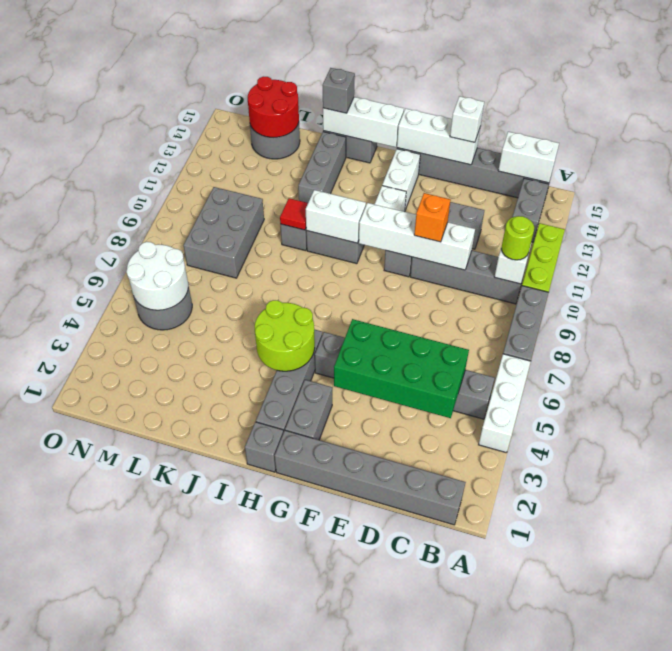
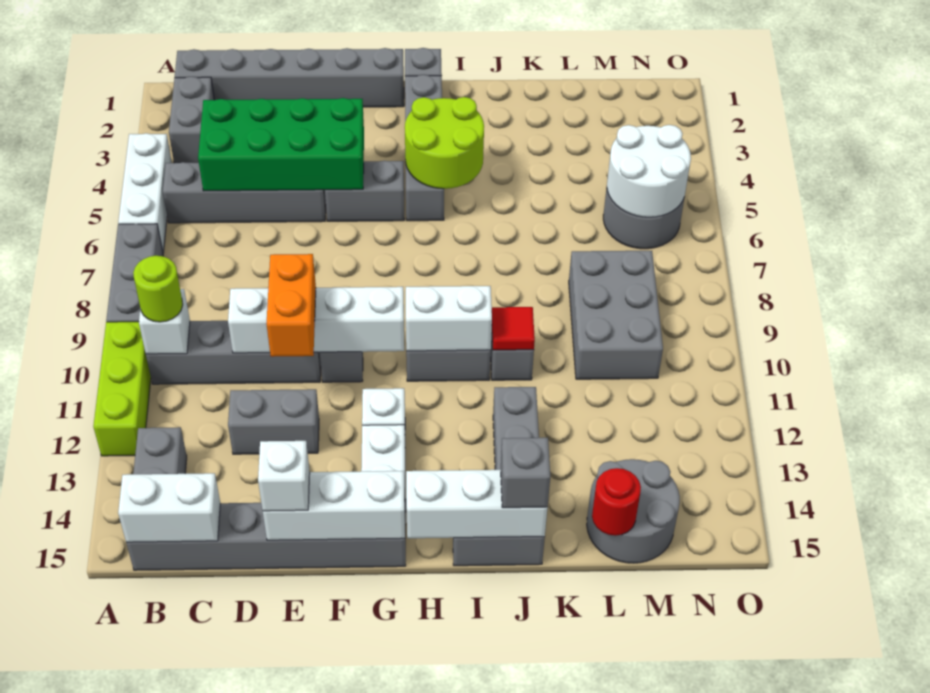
orange brick E10 level 3 -> orange brick E10:E11 level 3
grey brick G2:G3 level 1 -> grey brick B2:B3 level 1
red round brick L14:M15 level 2 -> red round brick L15 level 2

